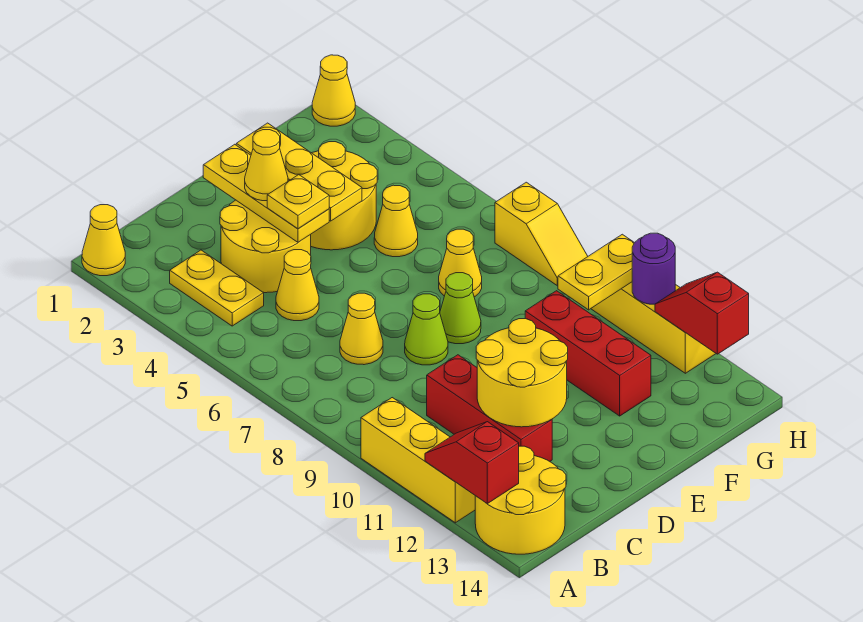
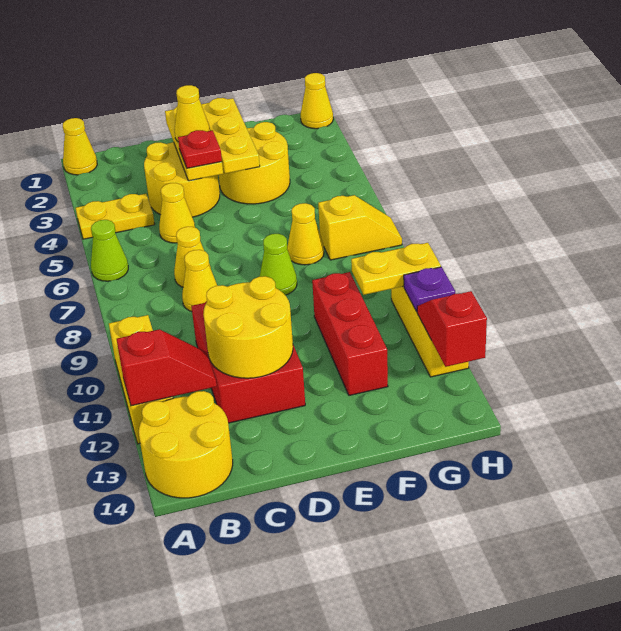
red slope A12:A13 level 2 top 13 -> red slope A12:B12 level 2 top A
yellow plate B3:B4 level 1 -> yellow plate A4:B4 level 1
red brick C10:C12 level 1 -> red brick C10:D12 level 1
yellow plate D4 level 3 -> red plate D4 level 3
lime cone D8 level 1 -> lime cone A6 level 1
yellow cone F5 level 1 -> yellow cone C8 level 1
yellow slope H7:H8 level 1 top 7 -> yellow slope G7:H7 level 1 top G
purple round brick H11 level 2 -> purple plate H11 level 2

